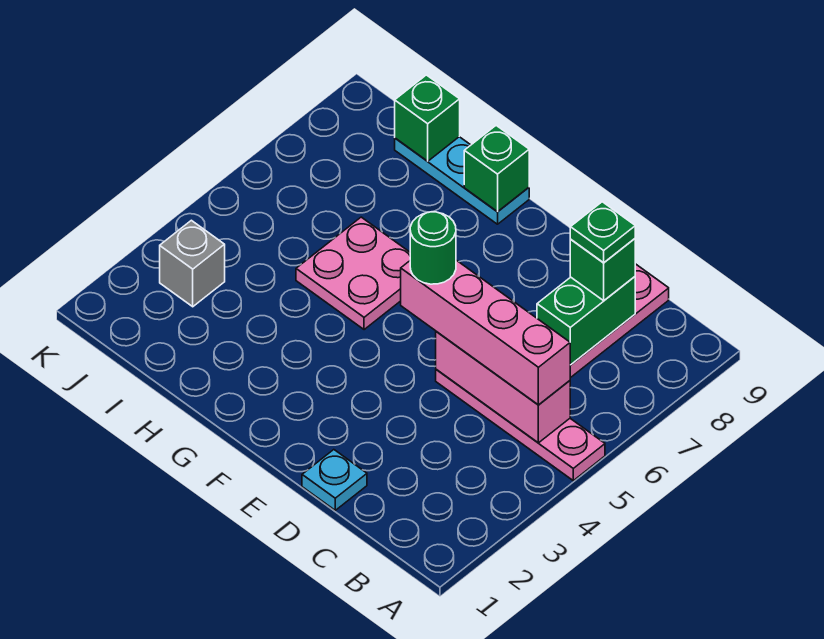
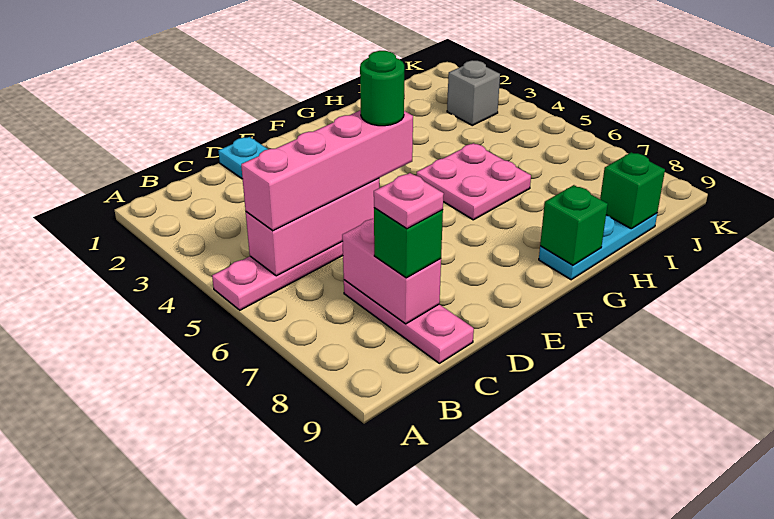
green brick C7:C8 level 2 -> pink brick C7:C8 level 2
green plate C8 level 4 -> pink plate C8 level 4

